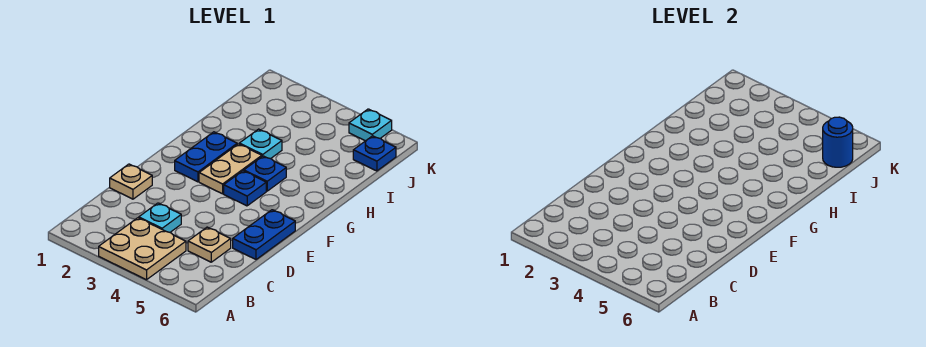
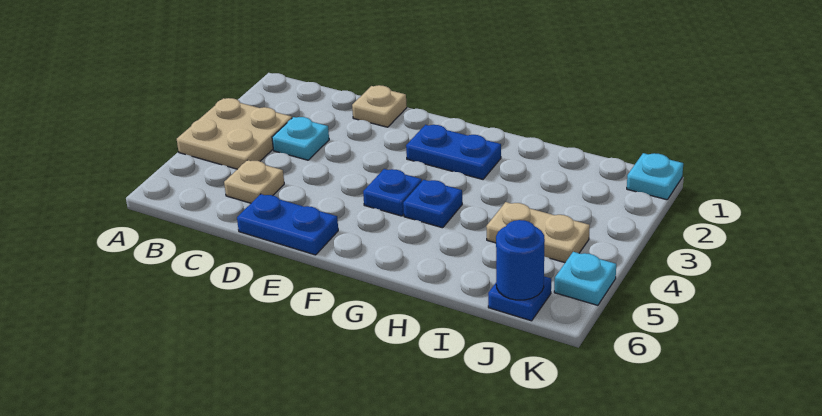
tan plate F3:G3 level 1 -> tan plate I4:J4 level 1
cyan plate H3 level 1 -> cyan plate K1 level 1

